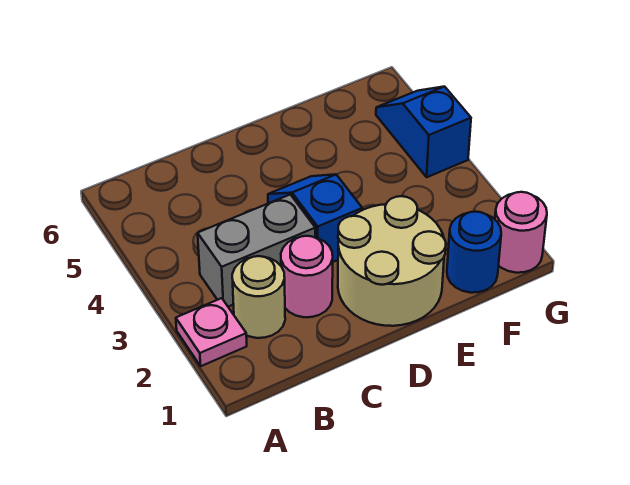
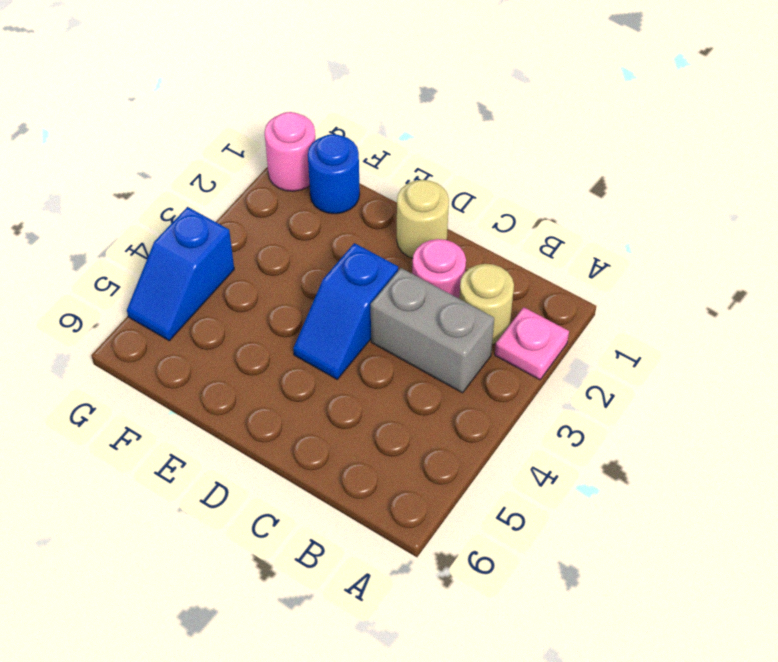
tan round brick D1:E2 level 1 -> tan round brick D1 level 1

